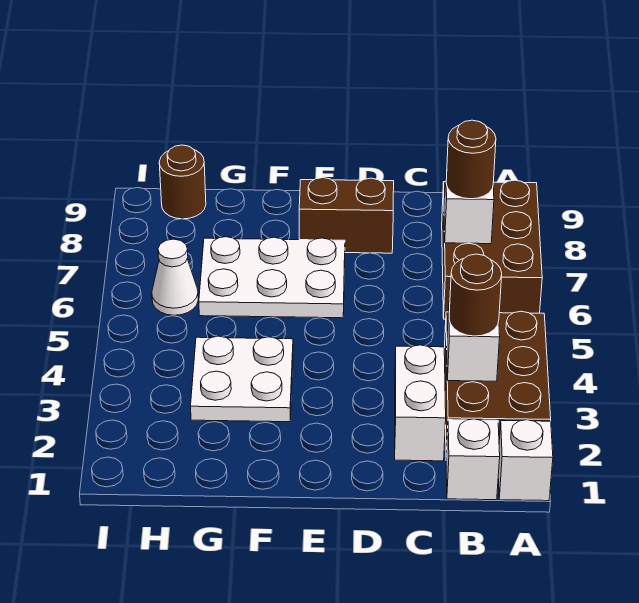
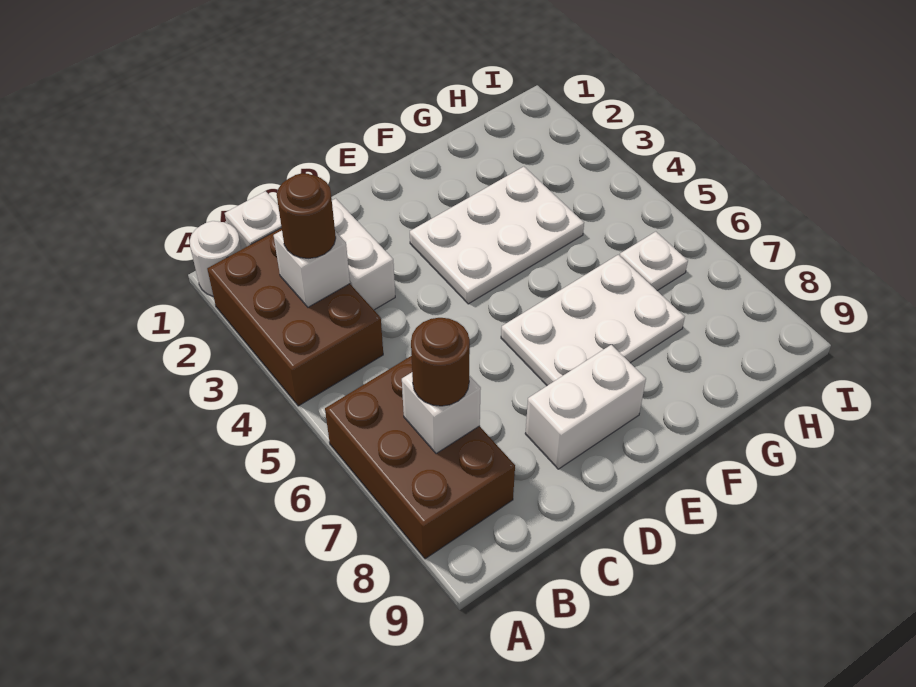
white brick A1 level 1 -> white round brick A1 level 1
brown brick D8:E8 level 1 -> white brick D8:E8 level 1
white plate F3:G4 level 1 -> white plate E3:G4 level 1
white cone H6 level 1 -> white plate H6 level 1
brown round brick H9 level 1 -> none

